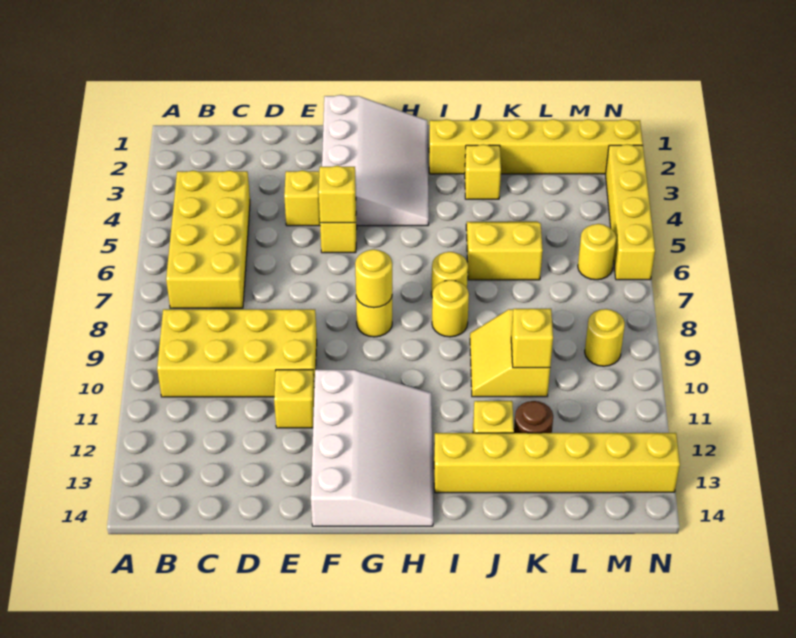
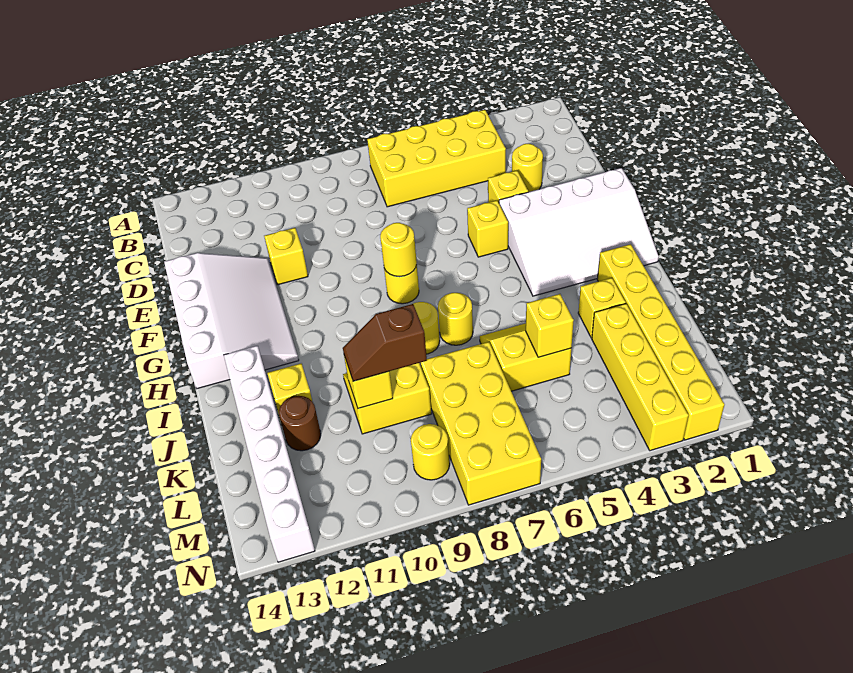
yellow brick B9:E10 level 1 -> yellow brick K7:N8 level 1
yellow brick F5 level 2 -> yellow brick K5 level 2
white slope F11:H14 level 1 top F -> white slope E12:H14 level 1 top 14
yellow brick I13:N13 level 1 -> white brick I13:N13 level 1
yellow slope J5:K6 level 1 top 6 -> yellow slope J5:K6 level 1 top K
none -> brown slope K9:K10 level 3 top 9
yellow round brick M6 level 1 -> yellow round brick D3 level 1
yellow brick N3:N6 level 1 -> yellow brick K3:N3 level 1

